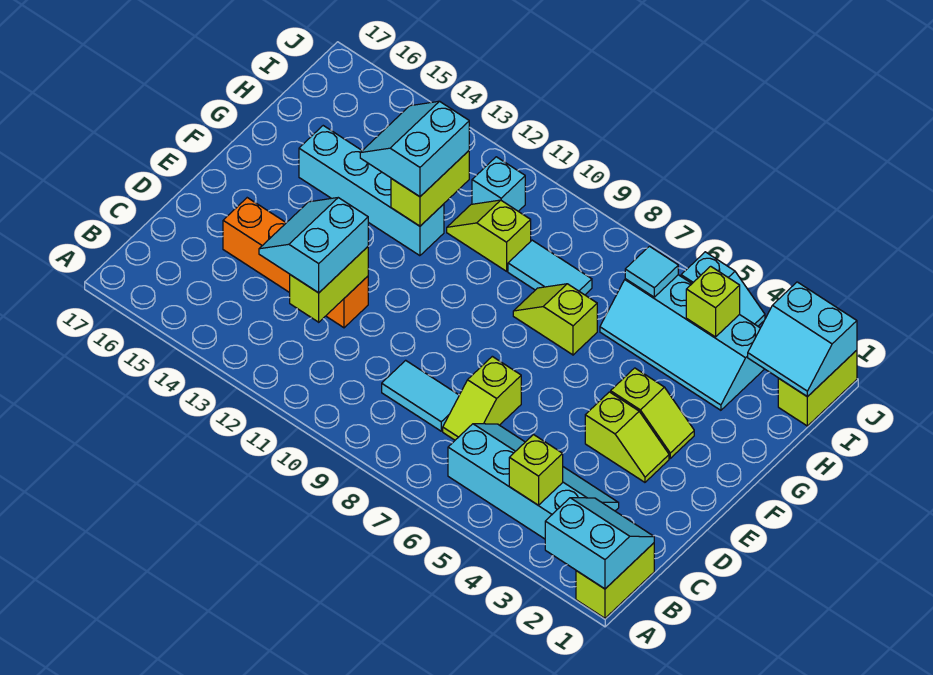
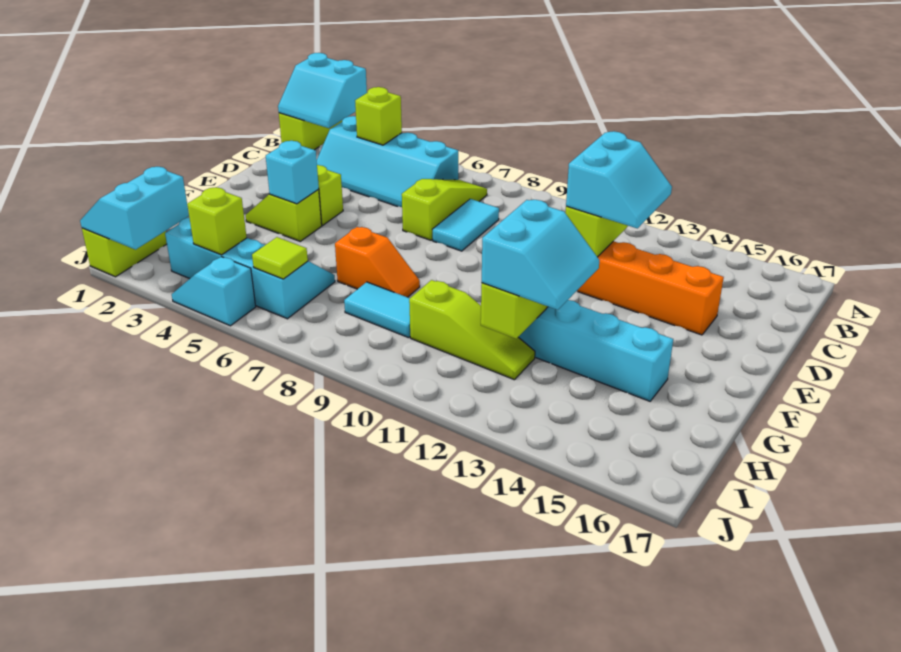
lime slope C7:D7 level 1 top D -> lime slope B7:D7 level 1 top D
cyan tile C8:C9 level 1 -> cyan tile C8:D8 level 1
lime slope G7:G8 level 1 top 7 -> orange slope G7:G8 level 1 top 7
lime slope H10:H11 level 1 top 10 -> lime slope H10:H12 level 1 top 10
cyan slope I1:J2 level 2 top J -> cyan slope I1:J2 level 2 top 2
cyan tile I6 level 2 -> lime tile I6 level 2
cyan brick I11 level 1 -> cyan brick F4 level 2

